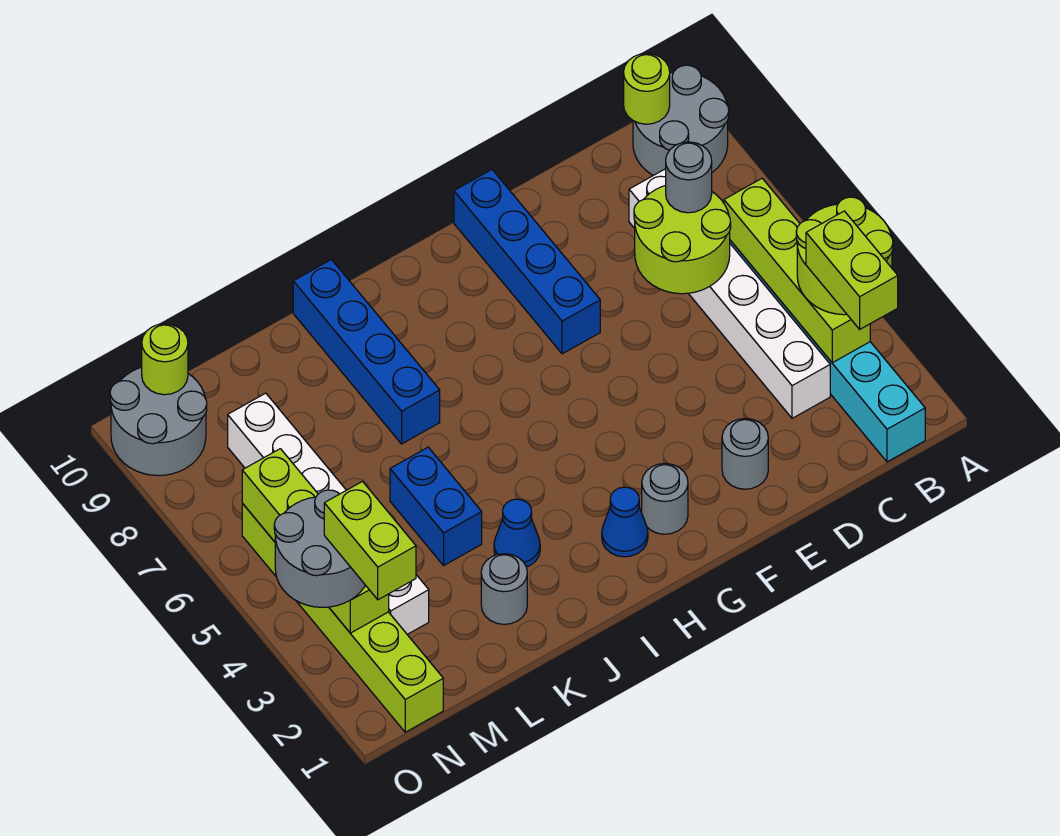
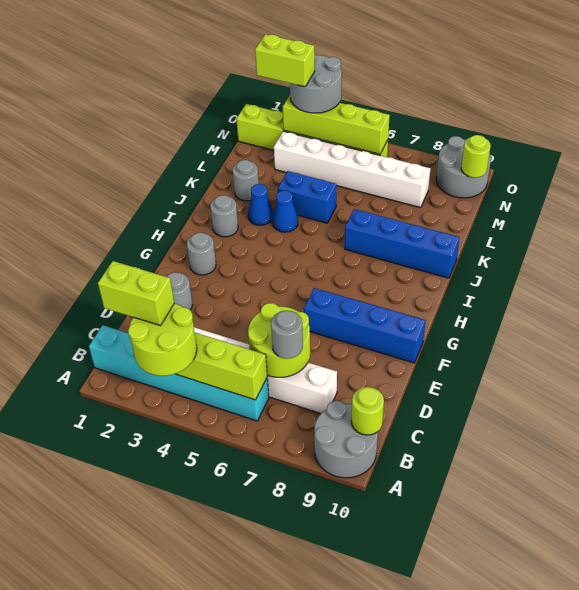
blue cone H2 level 1 -> blue cone J4 level 1
none -> grey round brick I2 level 1

